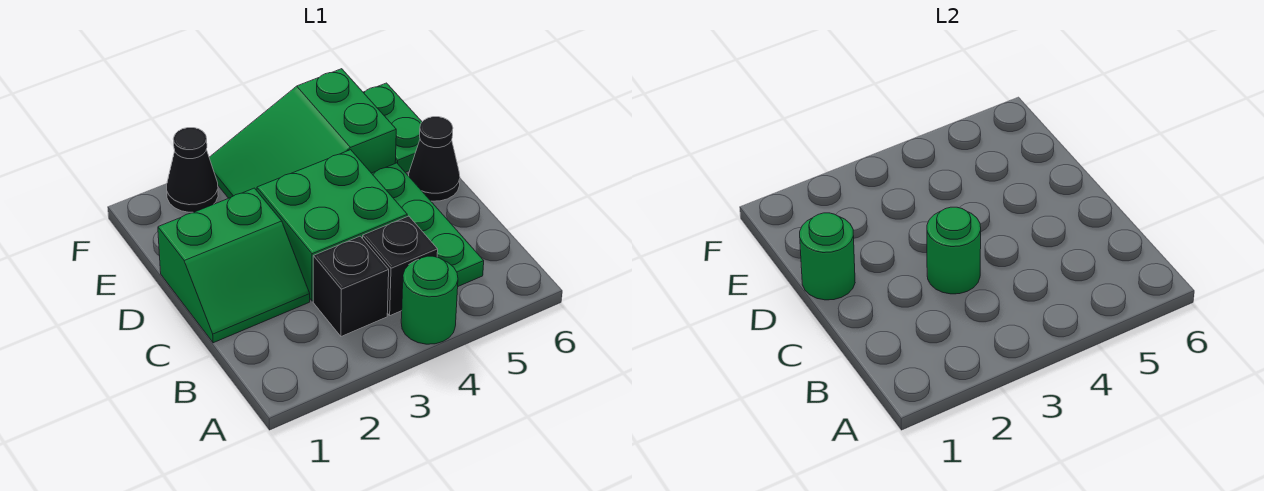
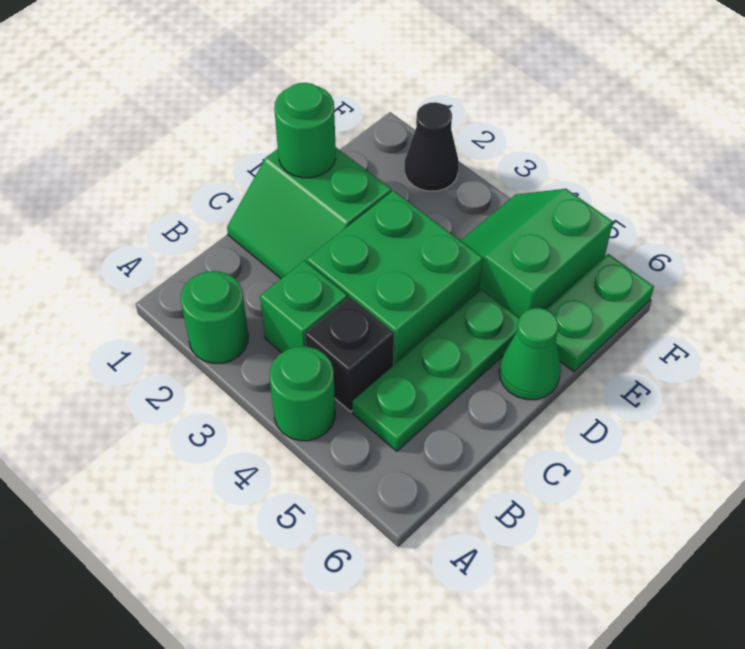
black brick B3 level 1 -> green brick B3 level 1
green round brick C3 level 2 -> green round brick A2 level 1
black cone D6 level 1 -> green cone D6 level 1
green slope E3:F5 level 1 top 5 -> green slope E4:F5 level 1 top 5

